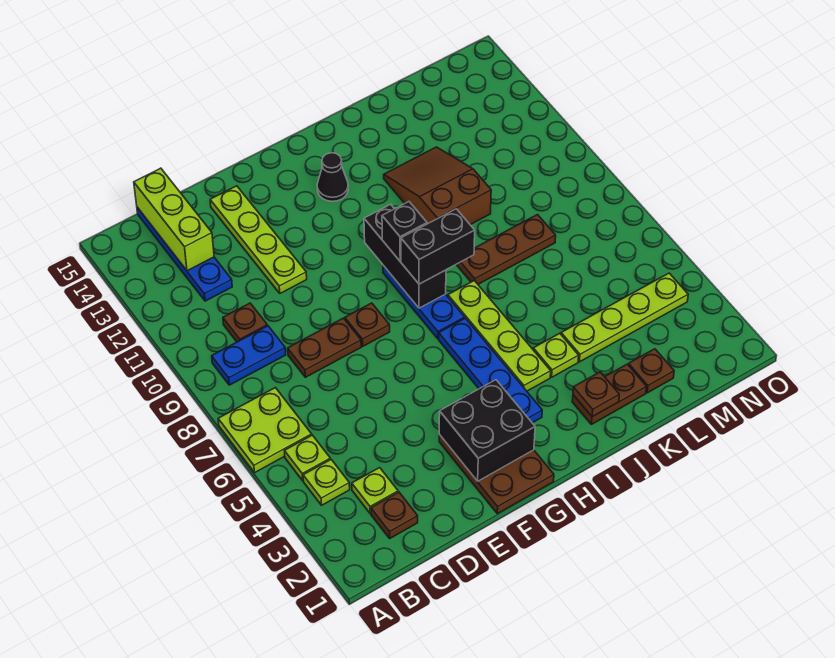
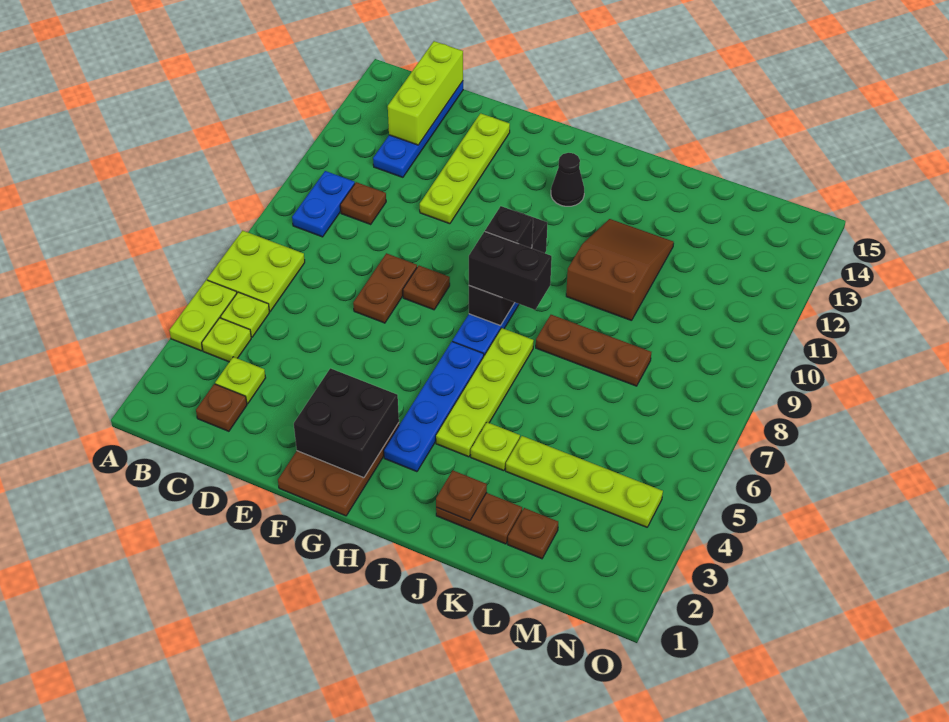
none -> lime plate A4:A5 level 1
blue plate B9:C9 level 1 -> blue plate B9:B10 level 1
brown plate D8:E8 level 1 -> brown plate E7:E8 level 1

